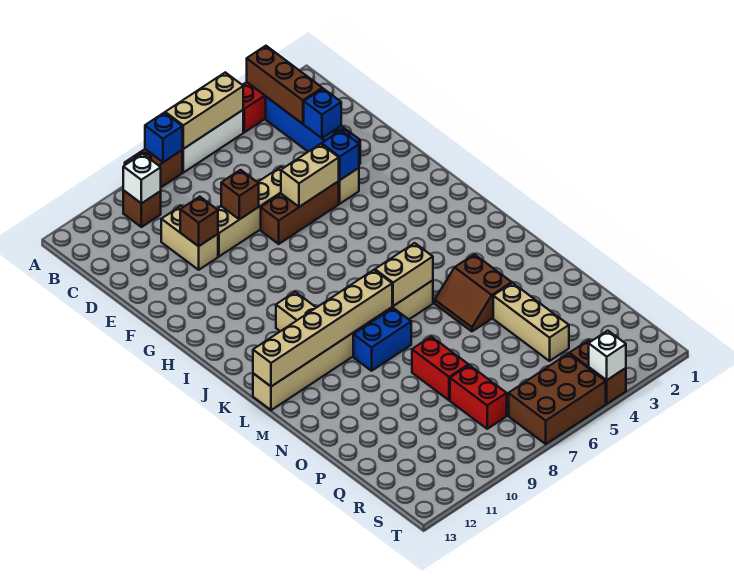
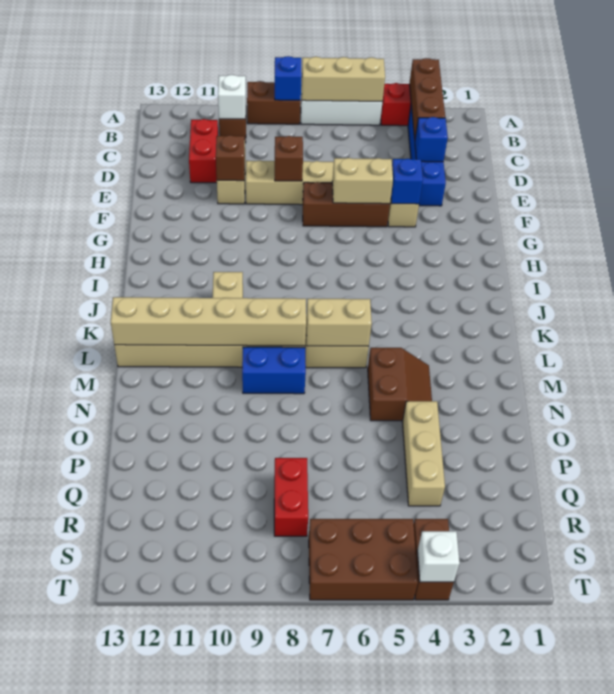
brown slope M4:N5 level 1 top 4 -> brown slope M4:N5 level 1 top 5
red brick O8:P8 level 1 -> red brick C11:D11 level 1

